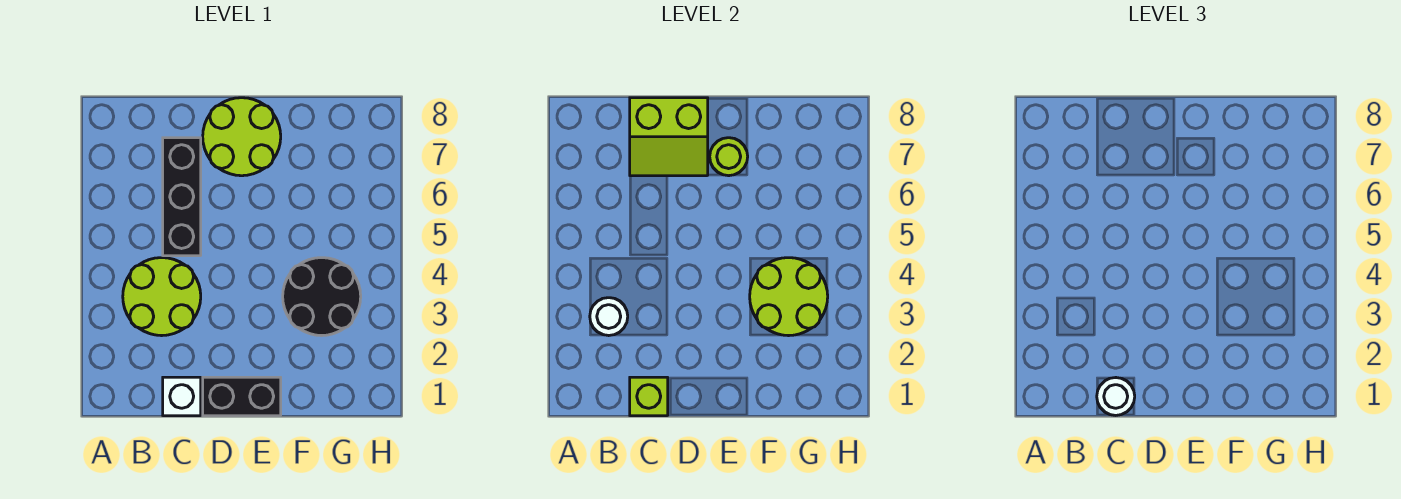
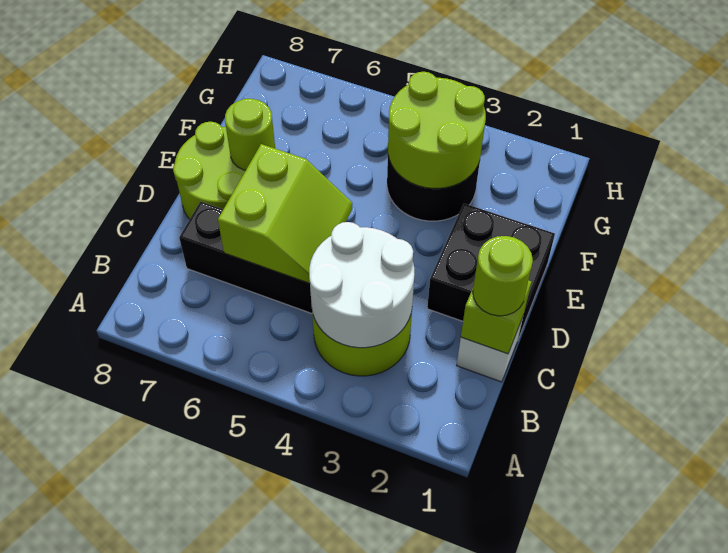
white round brick B3 level 2 -> white round brick B3:C4 level 2
white round brick C1 level 3 -> lime round brick C1 level 3
lime slope C7:D8 level 2 top 8 -> lime slope C5:D6 level 2 top 6
black brick D1:E1 level 1 -> black brick D1:E2 level 1

